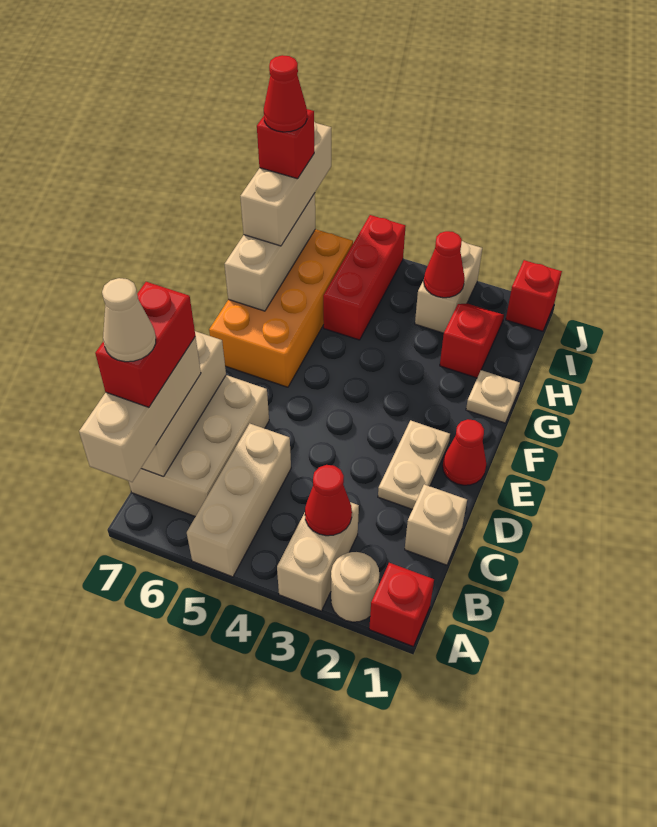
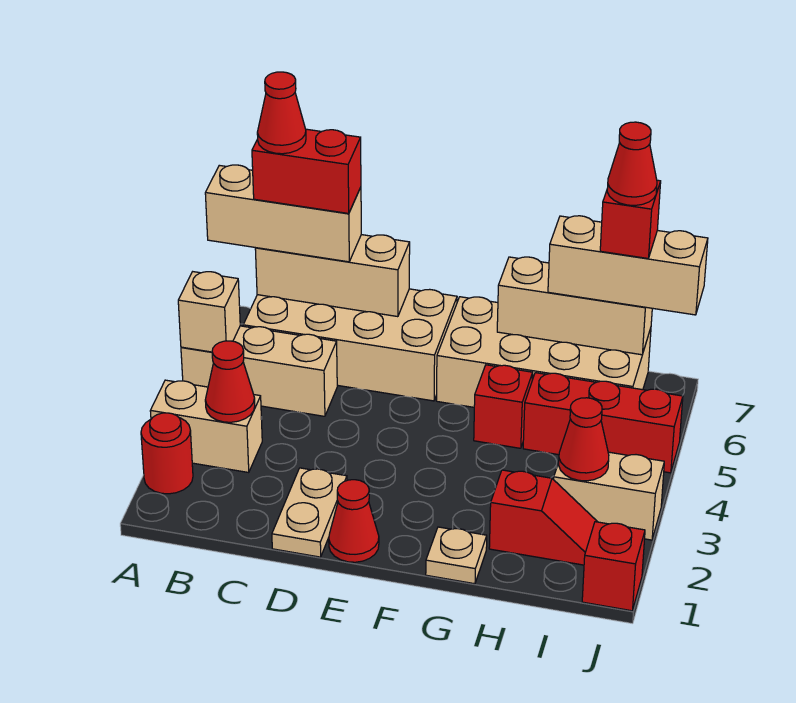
red brick A1 level 1 -> red brick G5 level 1
tan round brick A2 level 1 -> red round brick A2 level 1
tan brick B6:D7 level 1 -> tan brick B6:E7 level 1
tan cone B7 level 5 -> red cone B7 level 5
tan brick C1 level 1 -> tan brick A5 level 2
tan plate D2:E2 level 1 -> tan plate D1:D2 level 1
orange brick F6:I7 level 1 -> tan brick F6:I7 level 1

